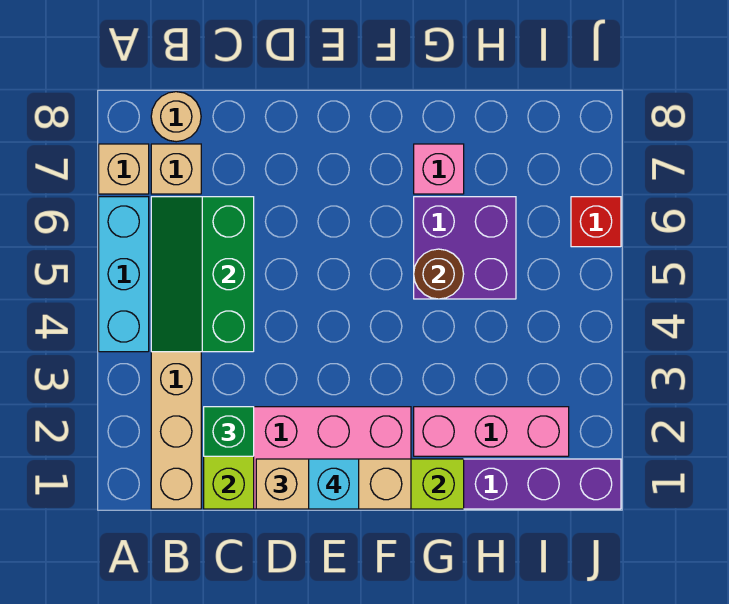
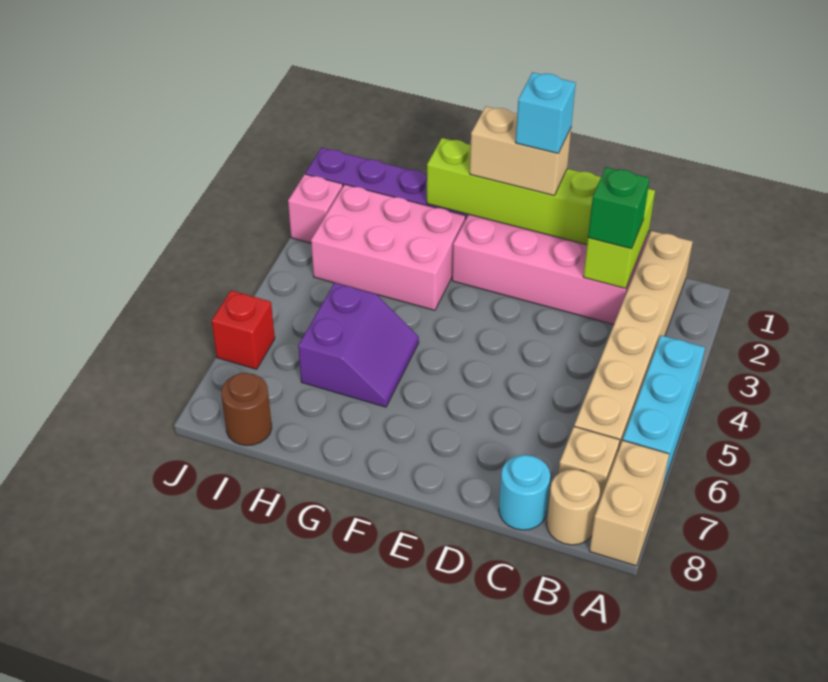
tan brick A7 level 1 -> tan brick A7:A8 level 1
green slope B4:C6 level 2 top C -> none
none -> cyan round brick C8 level 1
tan brick D1:F1 level 3 -> tan brick E1:F1 level 3
pink brick G2:I2 level 1 -> pink brick G2:I3 level 1
purple brick G5:H6 level 1 -> purple slope G5:H6 level 1 top H
brown round brick G5 level 2 -> brown round brick I8 level 1
pink brick G7 level 1 -> pink brick J2 level 1

